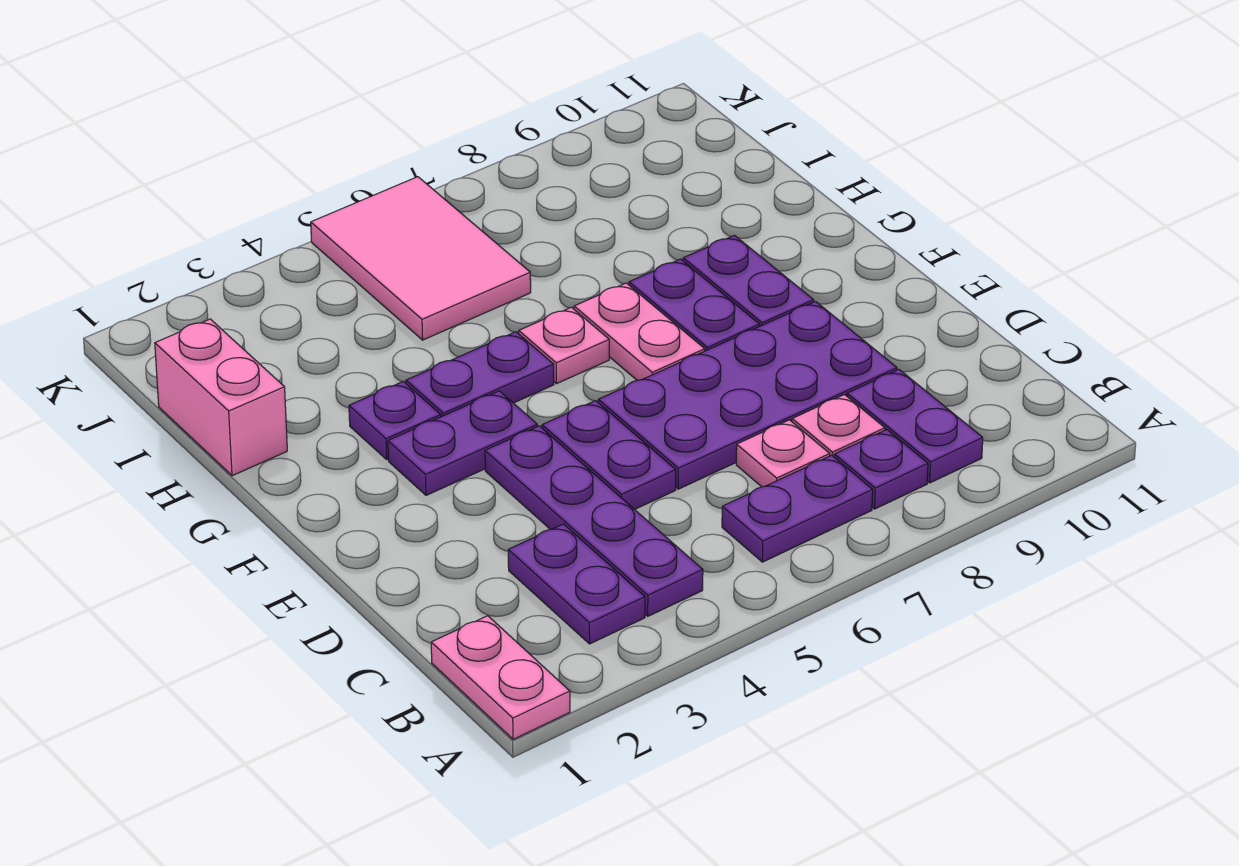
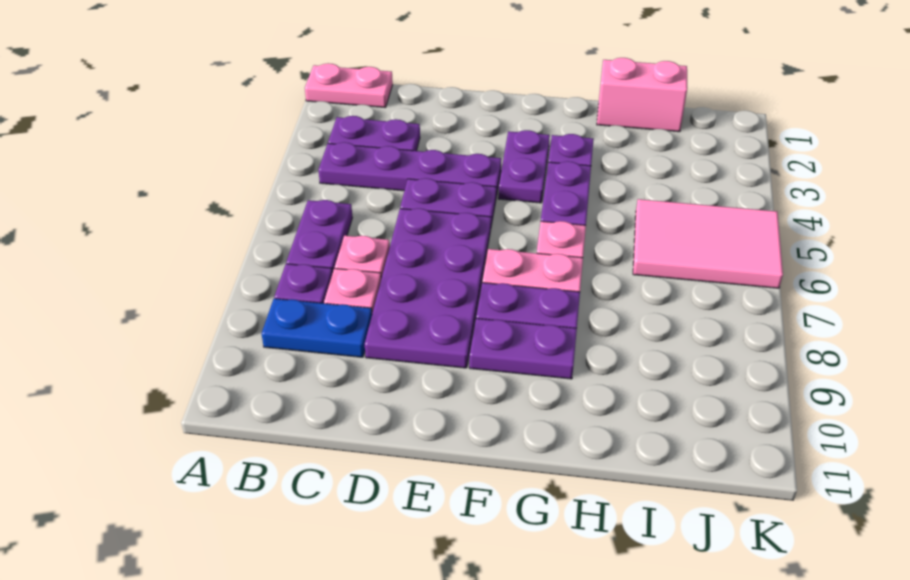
purple plate B9:C9 level 1 -> blue plate B9:C9 level 1

